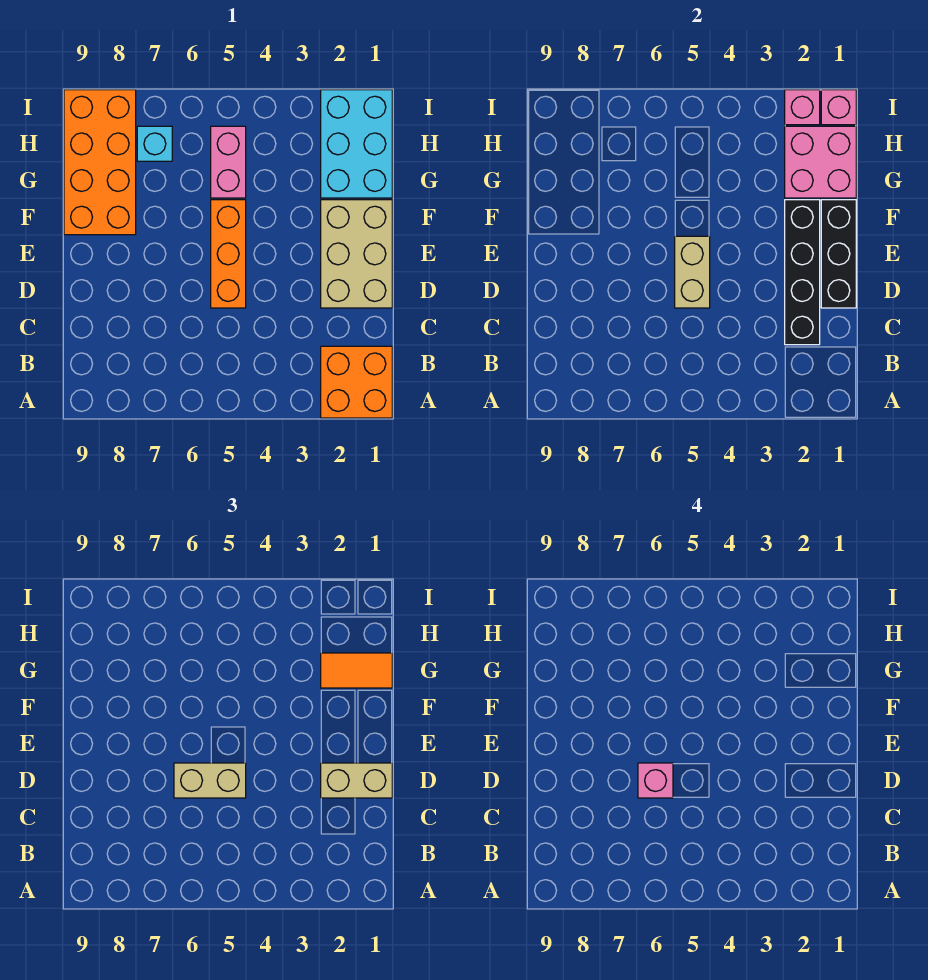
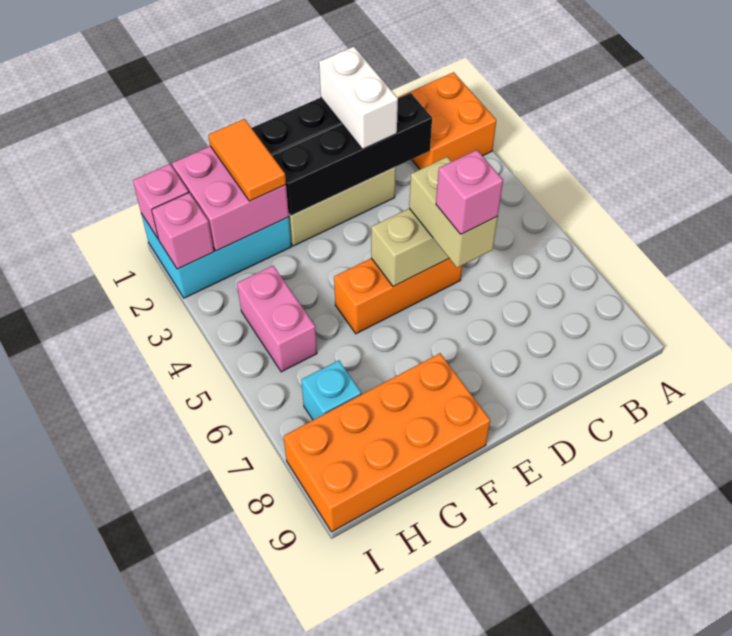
tan brick D1:D2 level 3 -> white brick D1:D2 level 3
pink brick G5:H5 level 1 -> pink brick H4:H5 level 1

